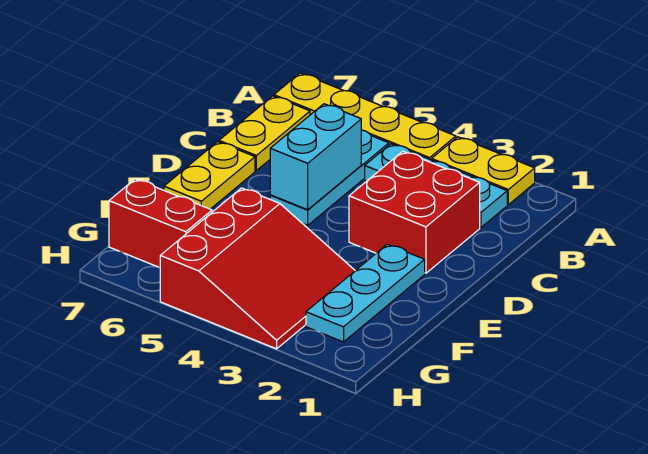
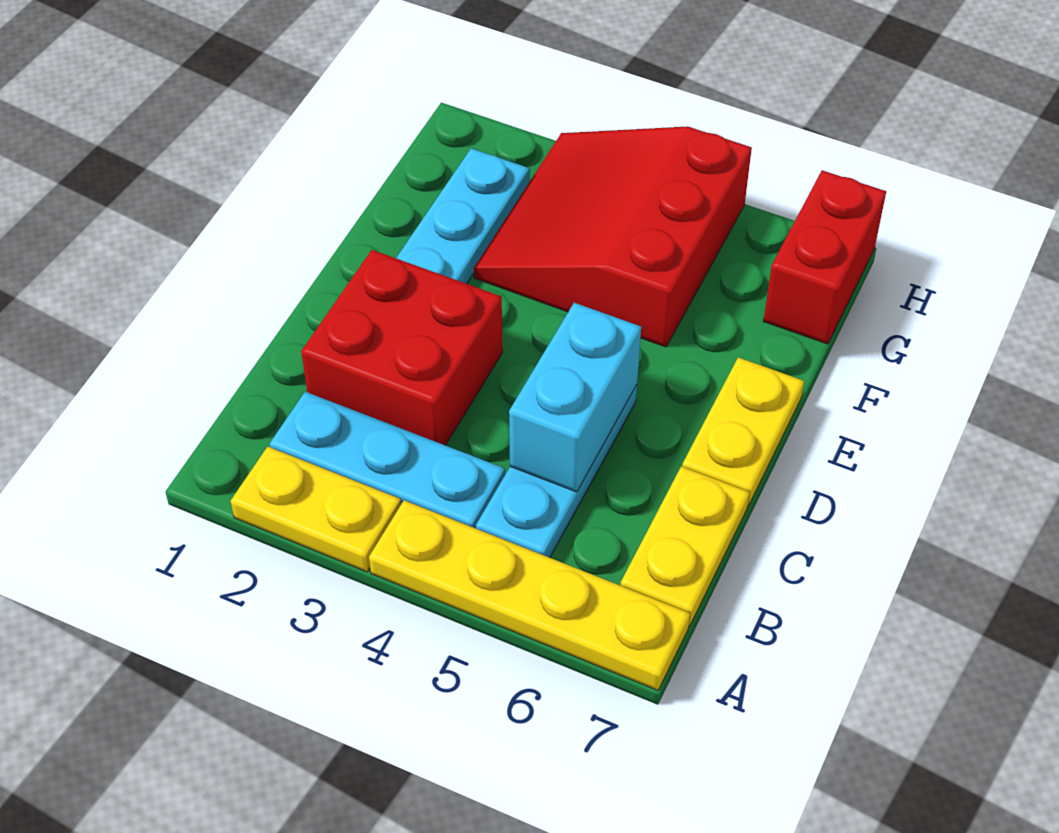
red brick G6:G7 level 1 -> red brick G7:H7 level 1

